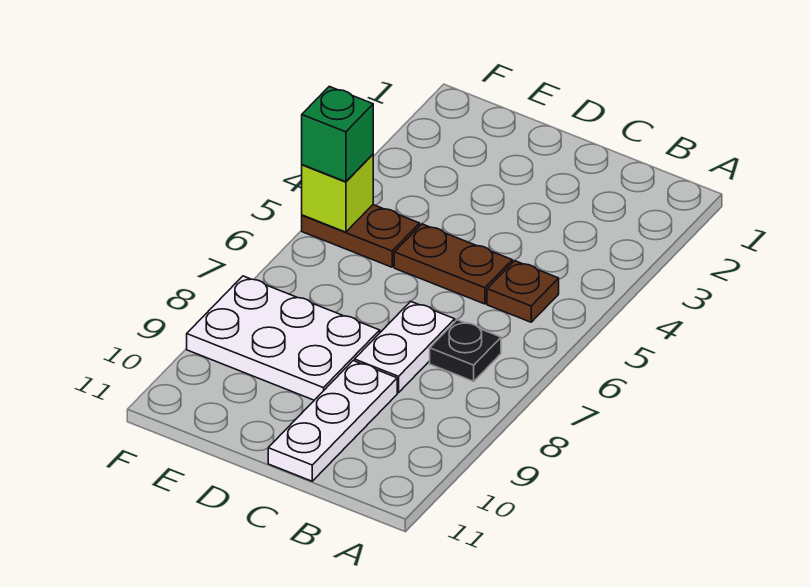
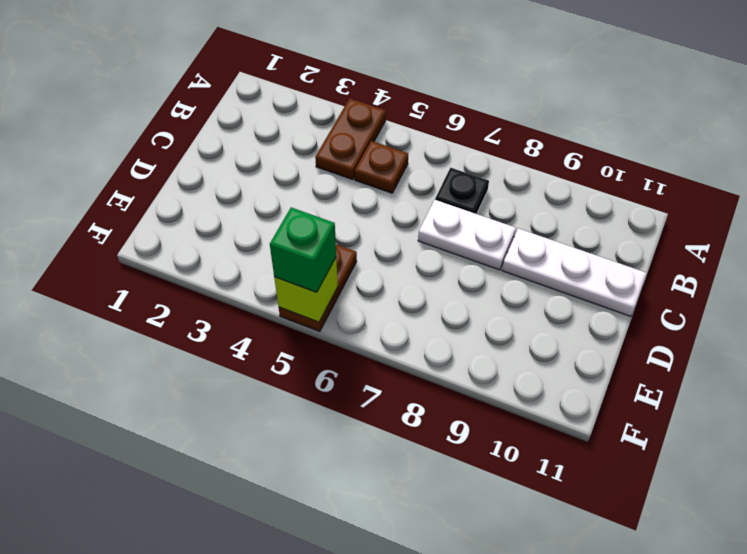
brown plate C5:D5 level 1 -> brown plate A4:B4 level 1
white plate D8:F9 level 1 -> none

